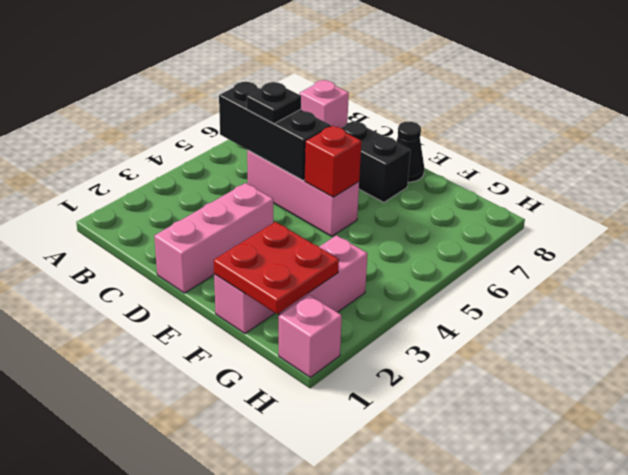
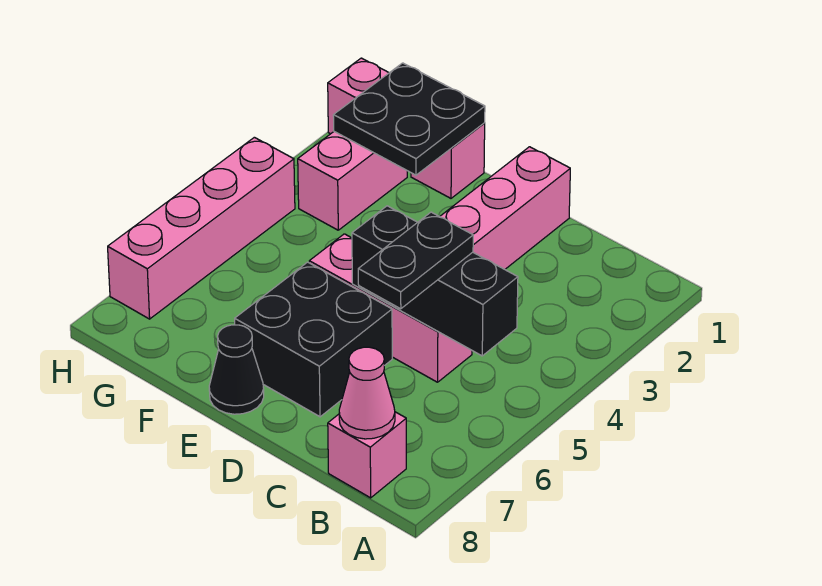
none -> pink cone B8 level 2
black plate C5 level 3 -> black plate C5:C6 level 3
black brick D7:E7 level 1 -> black brick D6:E7 level 1
red brick E5 level 2 -> none
red plate F1:G2 level 2 -> black plate F1:G2 level 2
none -> pink brick H4:H7 level 1

